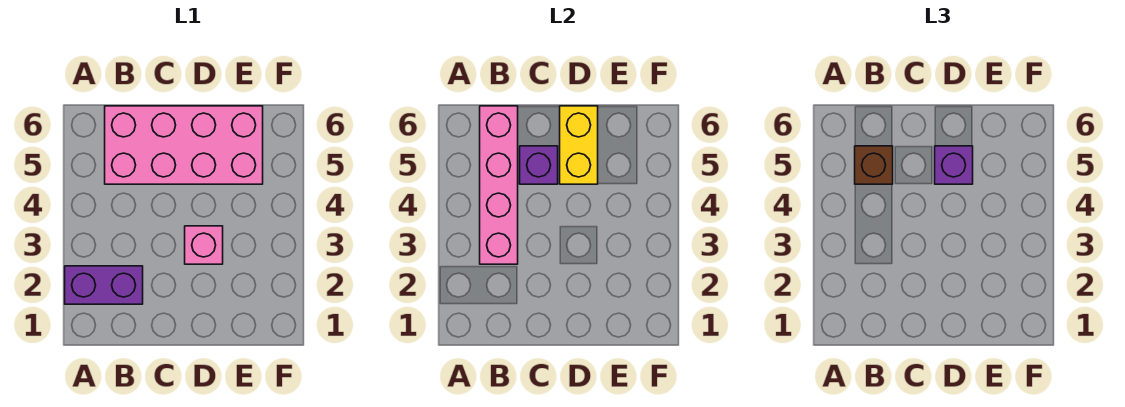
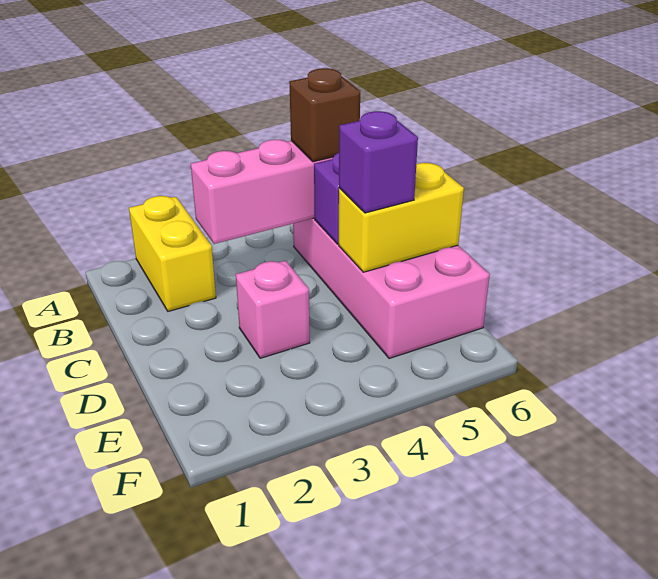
purple brick A2:B2 level 1 -> yellow brick A2:B2 level 1

